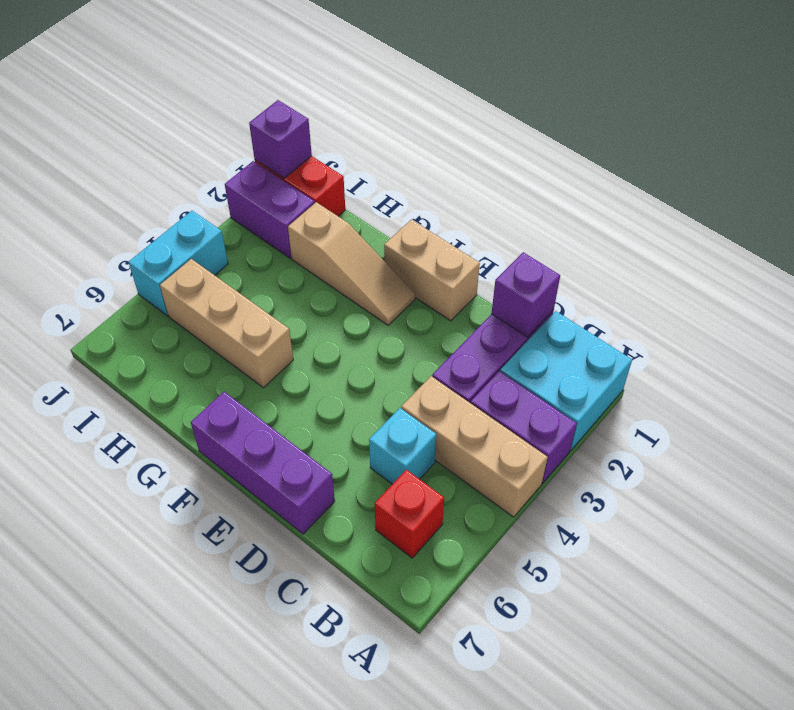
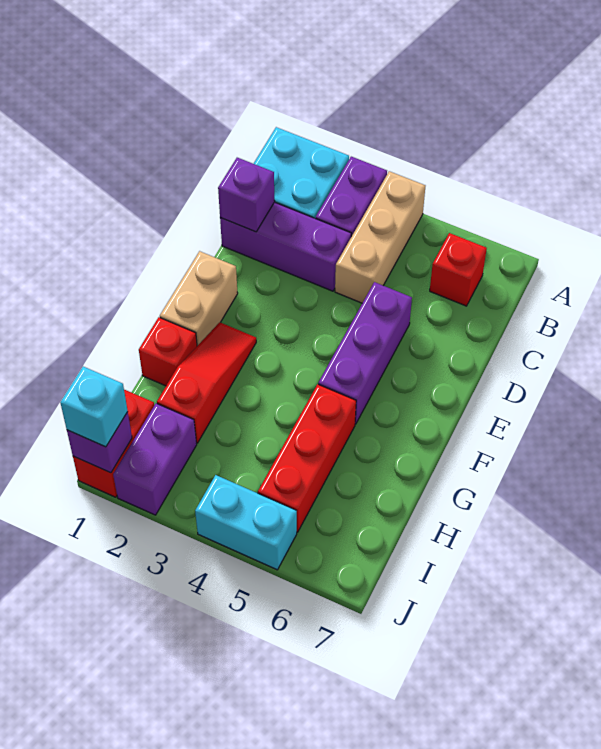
cyan brick C5 level 1 -> cyan brick J1 level 3
purple brick D7:F7 level 1 -> purple brick D5:F5 level 1
tan slope F2:H2 level 1 top H -> red slope F2:H2 level 1 top H
none -> red brick G1 level 1
tan brick G5:I5 level 1 -> red brick G5:I5 level 1

